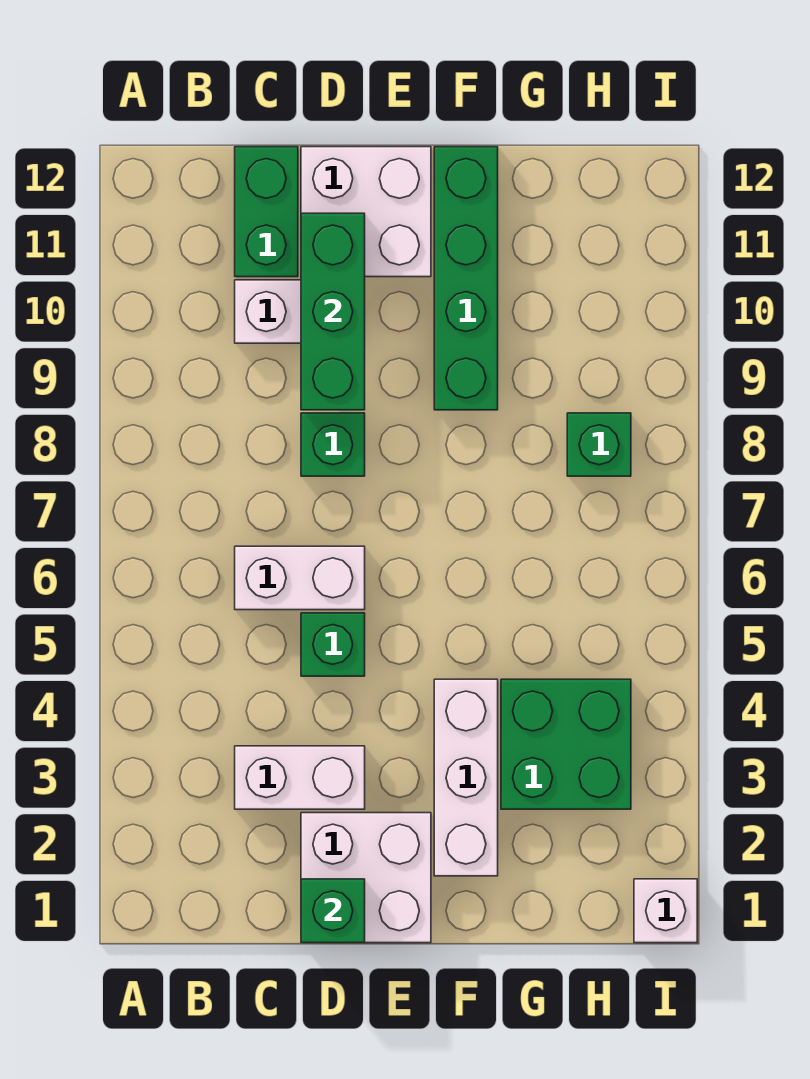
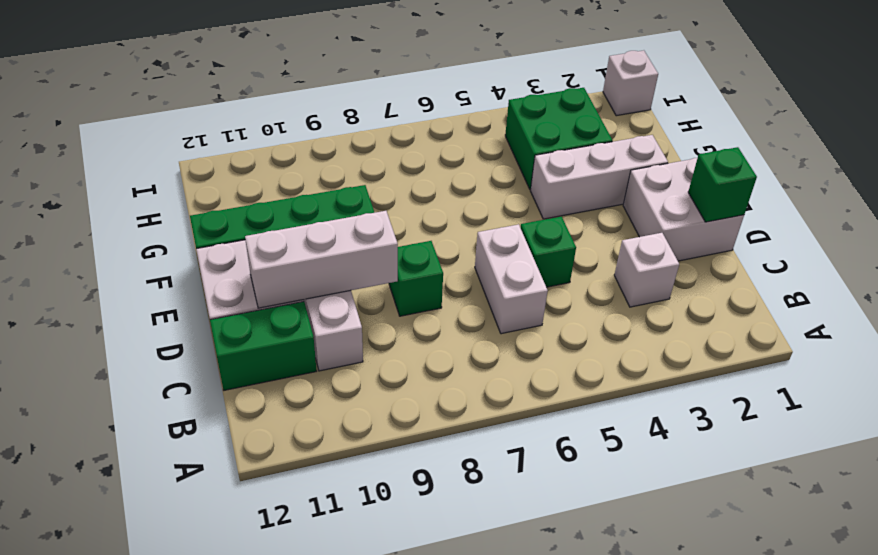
white brick C3:D3 level 1 -> white brick C3 level 1
green brick D9:D11 level 2 -> white brick D9:D11 level 2
green brick H8 level 1 -> none

